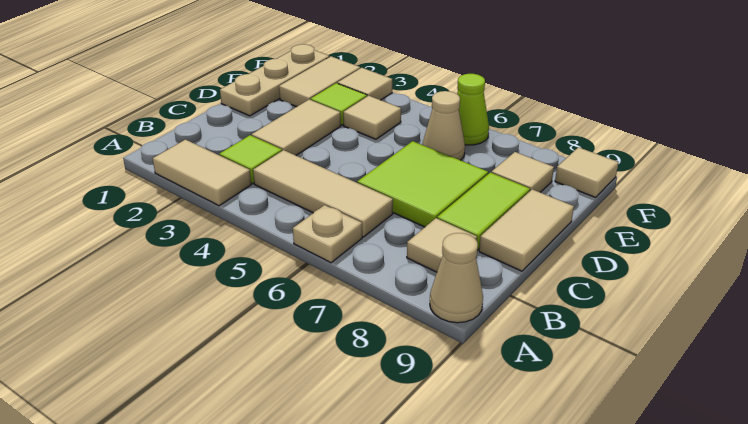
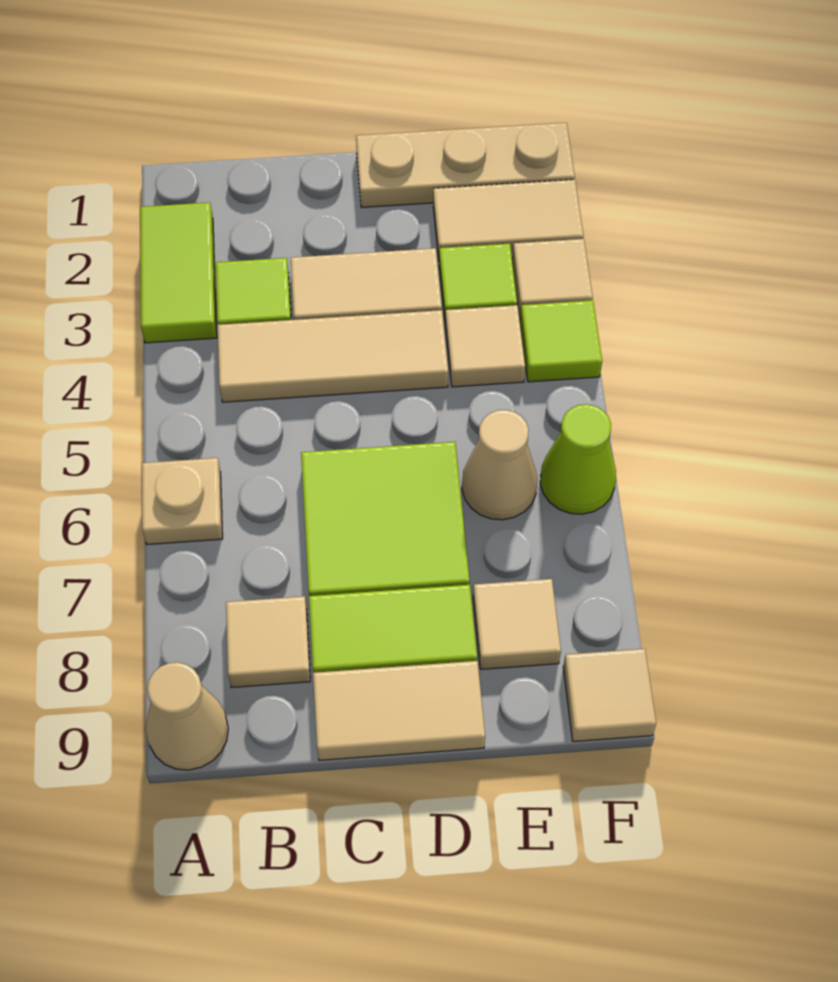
tan tile A2:A3 level 1 -> lime tile A2:A3 level 1
tan tile B4:B6 level 1 -> tan tile B4:D4 level 1
none -> lime tile F4 level 1

